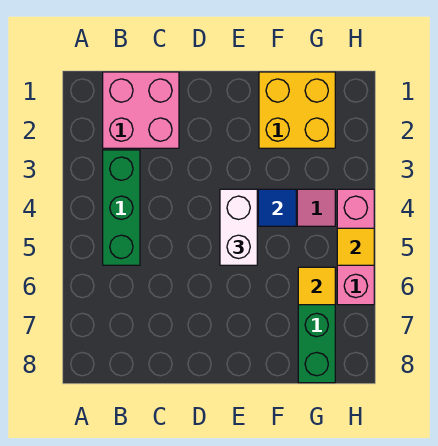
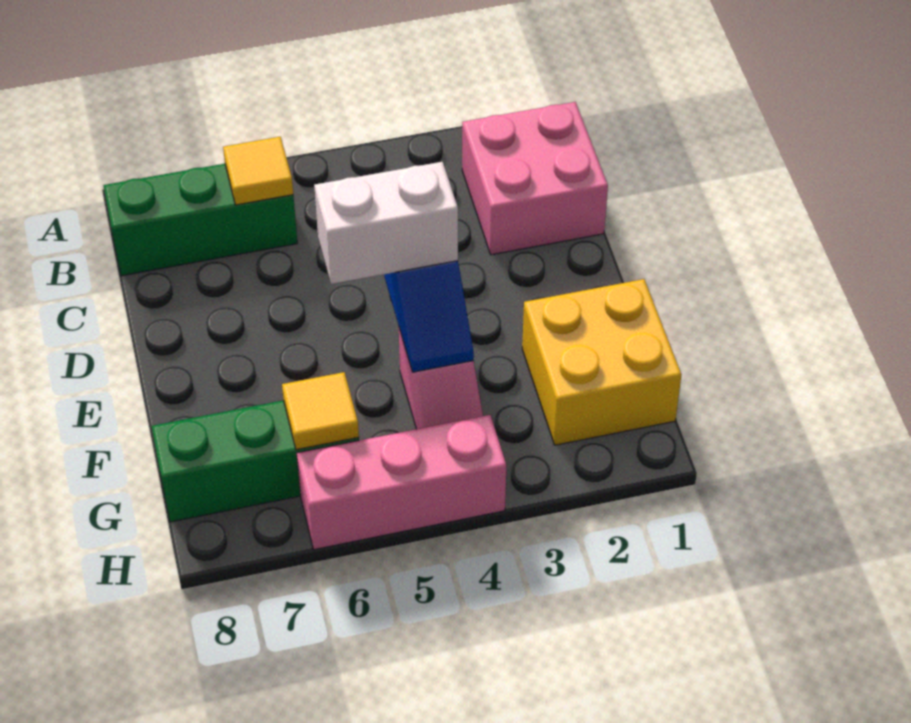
green brick B3:B5 level 1 -> green brick B6:B8 level 1
yellow tile H5 level 2 -> yellow tile B6 level 2

